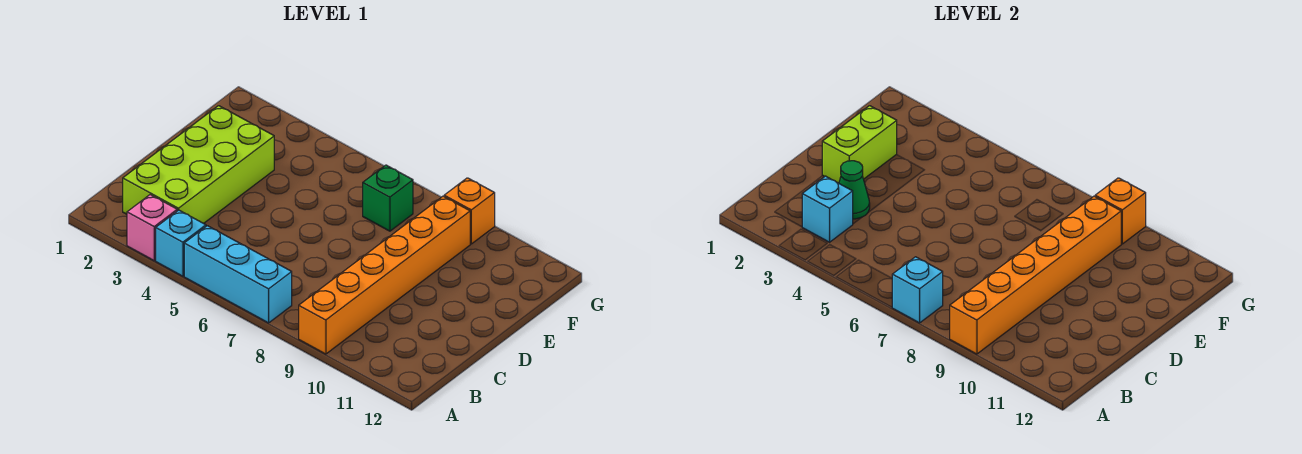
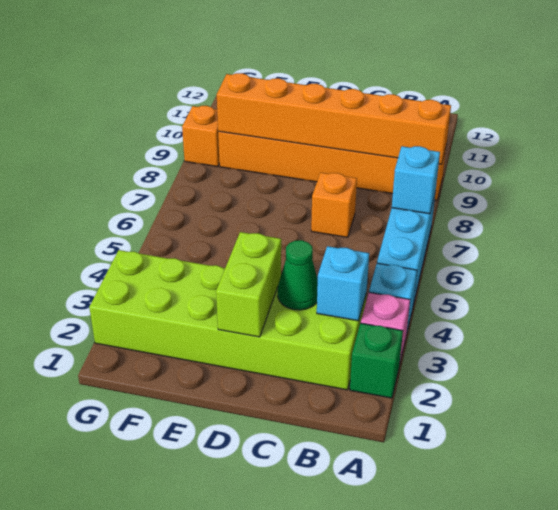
lime brick B2:E3 level 1 -> lime brick B2:G3 level 1
lime brick D2:E2 level 2 -> lime brick D2:D3 level 2
green brick F7 level 1 -> green brick A2 level 1
orange brick G9 level 2 -> orange brick C7 level 1

